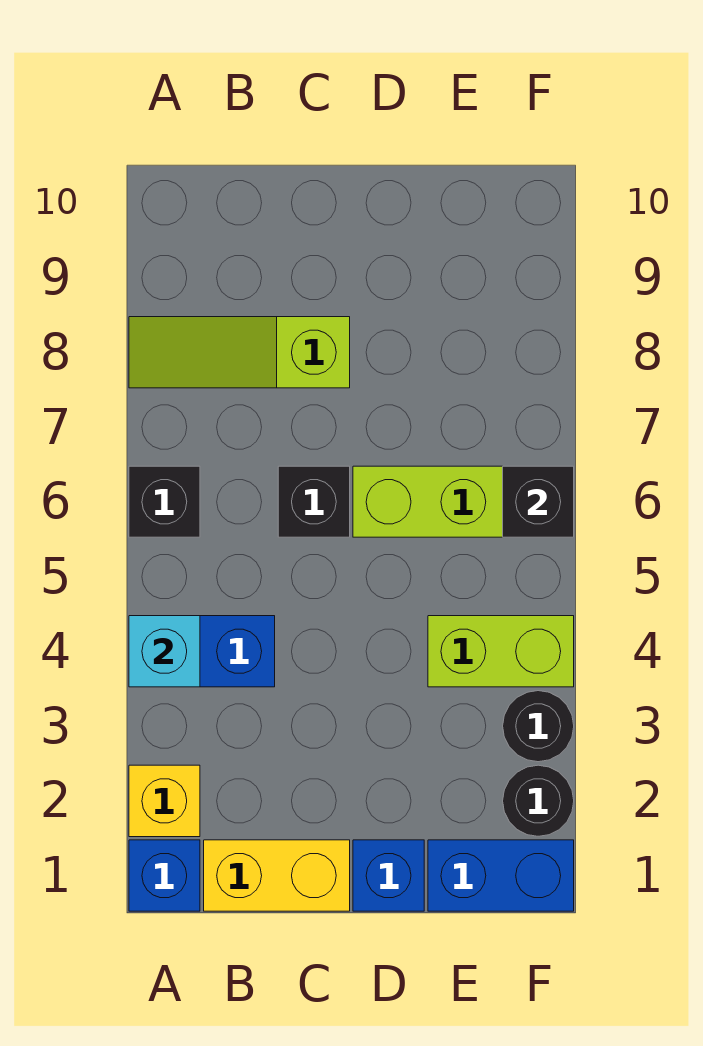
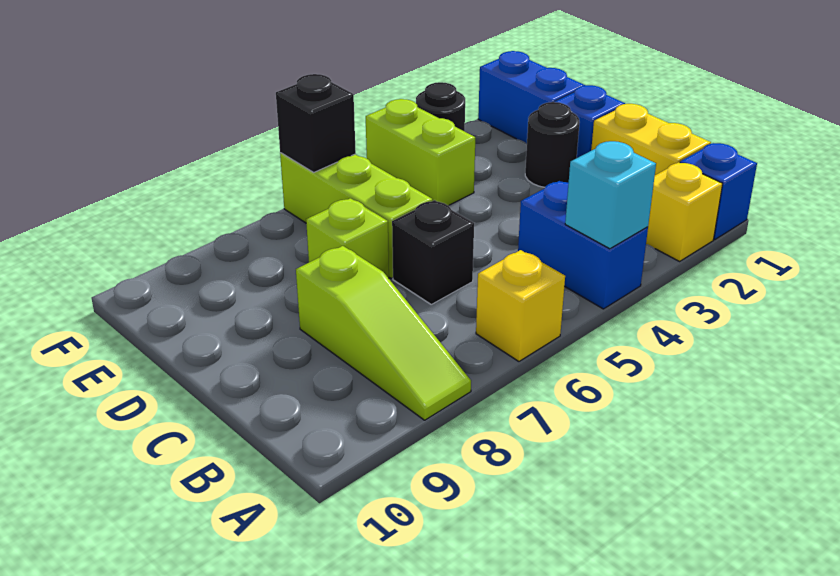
black brick A6 level 1 -> yellow brick A6 level 1
none -> lime brick D7 level 1
black round brick F2 level 1 -> black round brick D2 level 1

